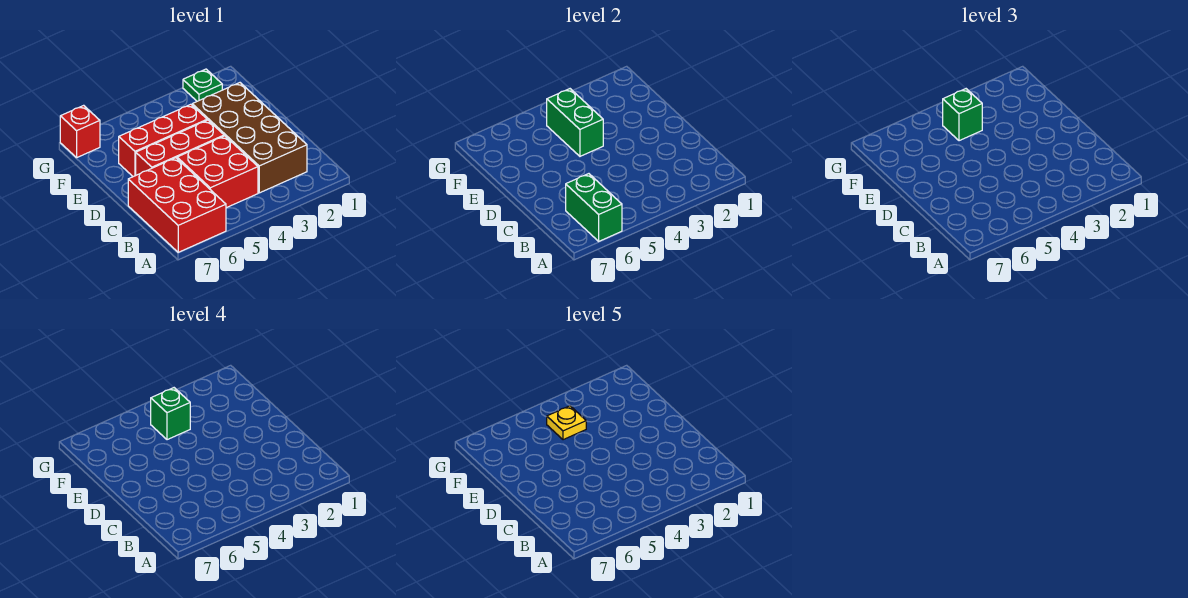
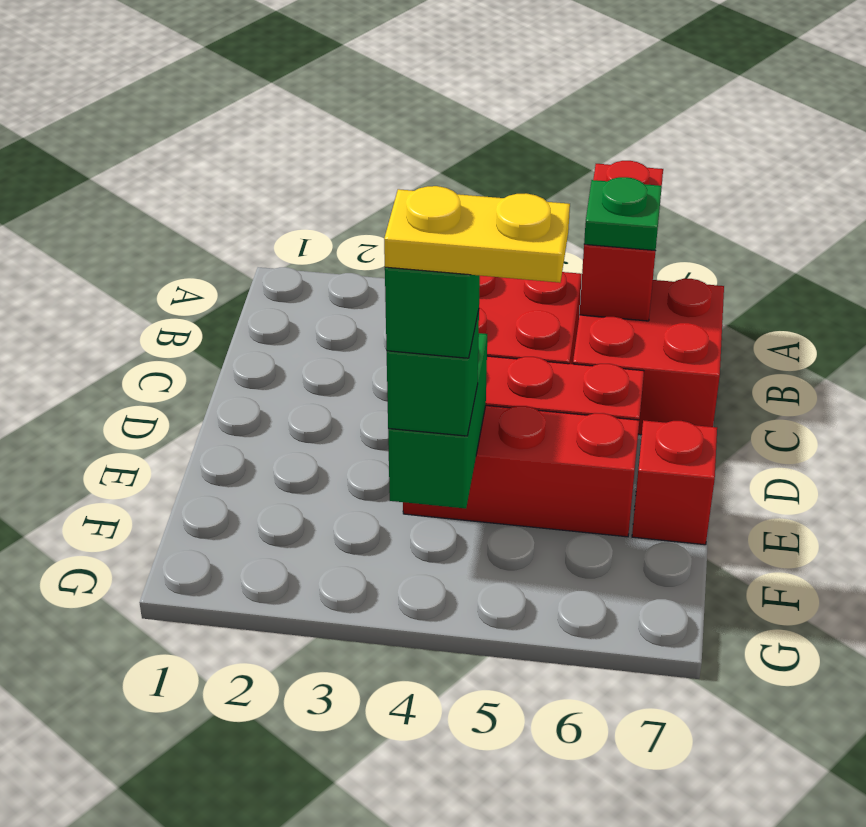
red brick A6:C7 level 1 -> red brick B6:C7 level 1
green brick A6:B6 level 2 -> red brick A6:B6 level 2
brown brick B2:E3 level 1 -> none
yellow plate F4 level 5 -> yellow plate F4:F5 level 5
green plate G2 level 1 -> green plate B6 level 3
red brick G7 level 1 -> red brick E7 level 1

